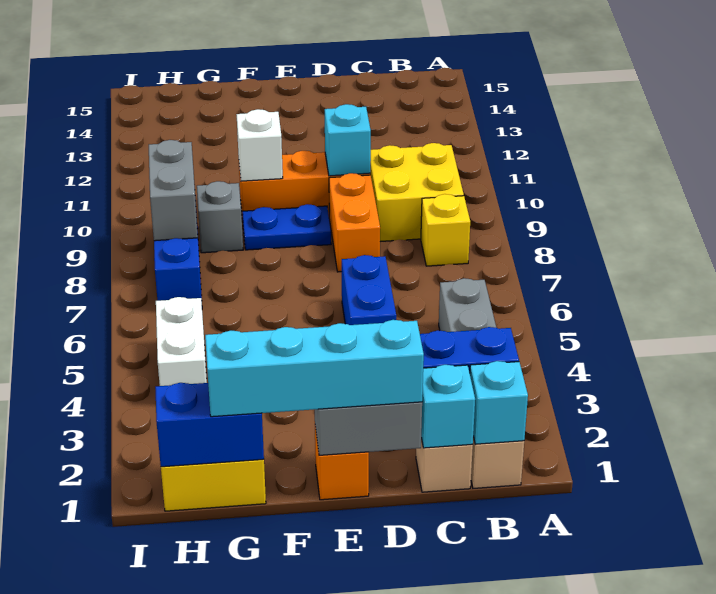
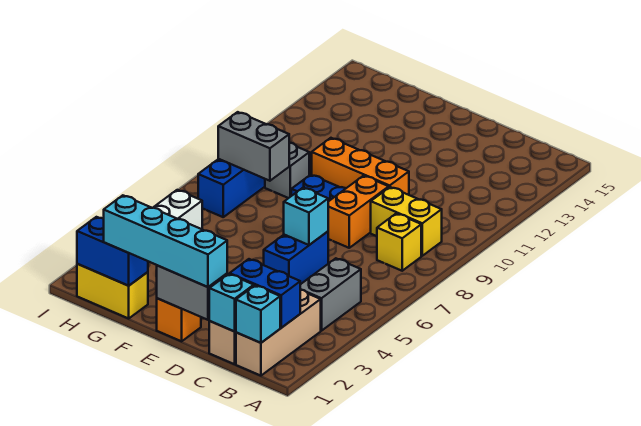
yellow brick B9:C10 level 1 -> yellow brick B9:C9 level 1
cyan brick D10 level 2 -> cyan brick D6 level 2
white brick F10 level 2 -> none
grey brick H8:H9 level 2 -> grey brick G8:H8 level 2

